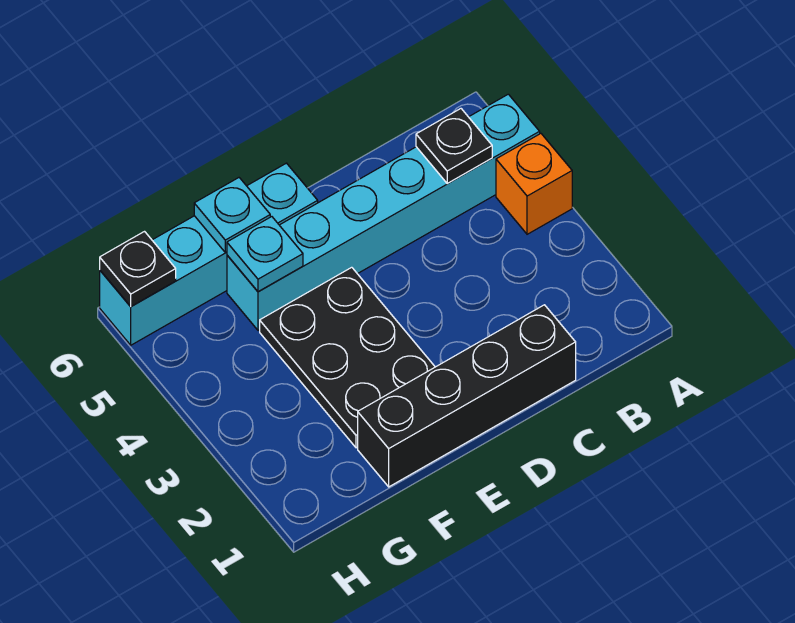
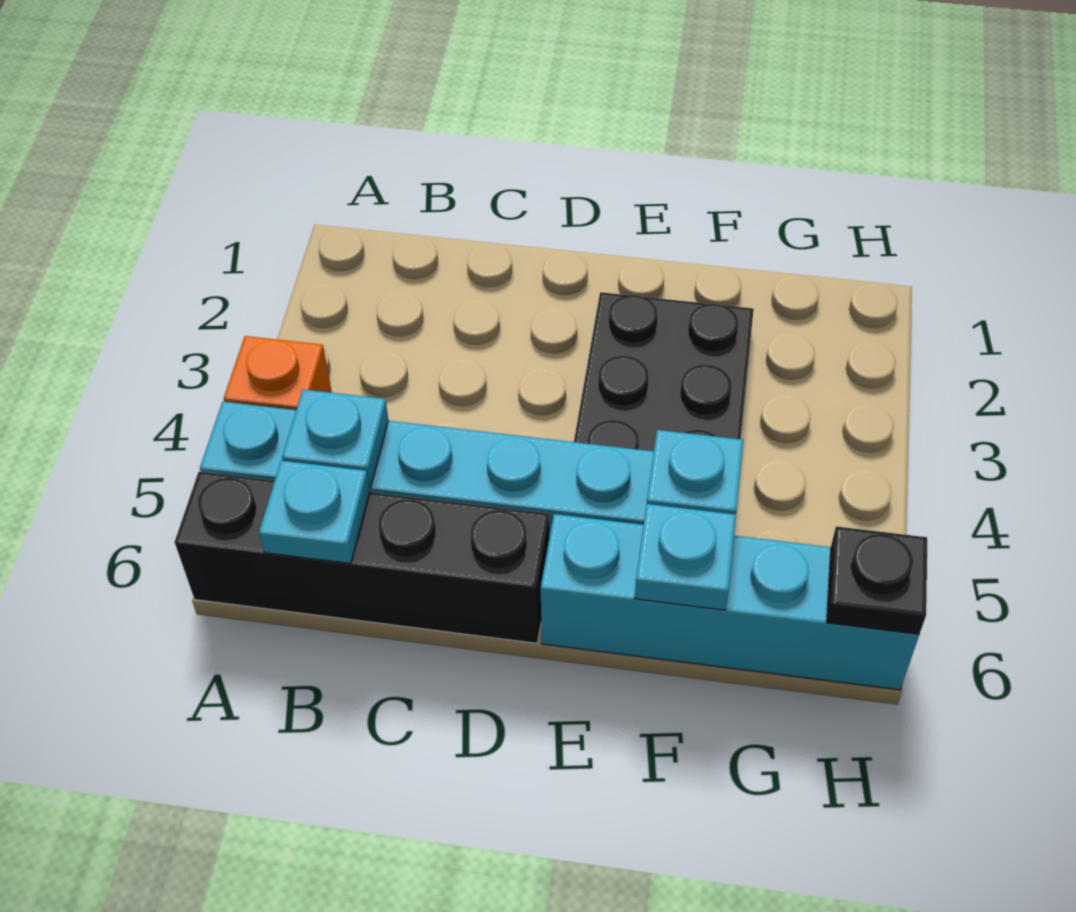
black plate B5 level 2 -> cyan plate B5 level 2
none -> cyan plate B6 level 2
black brick C1:F1 level 1 -> black brick A6:D6 level 1

